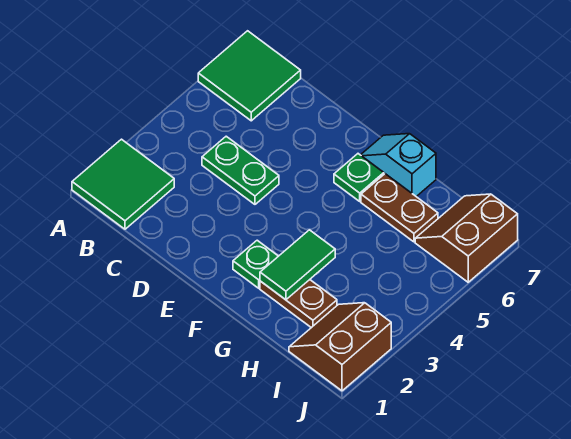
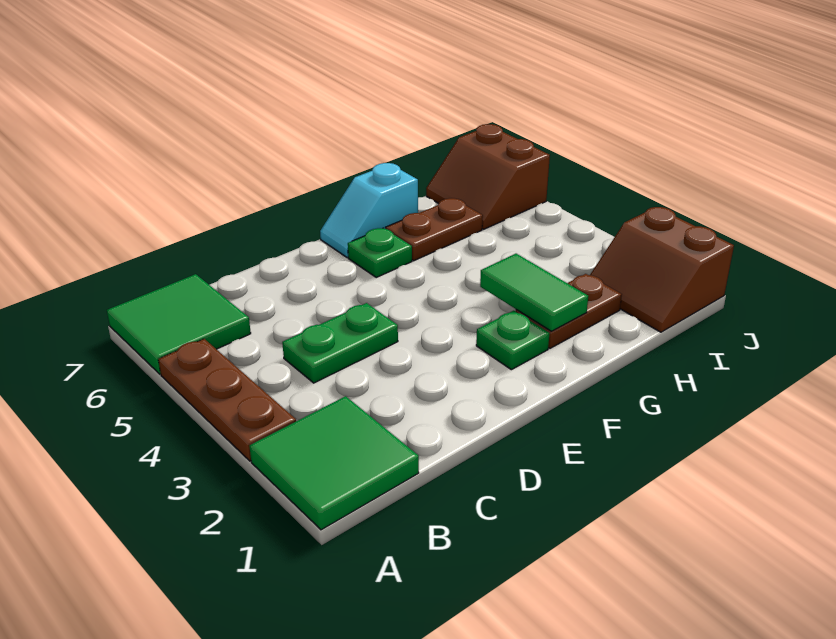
none -> brown plate A3:A5 level 1

